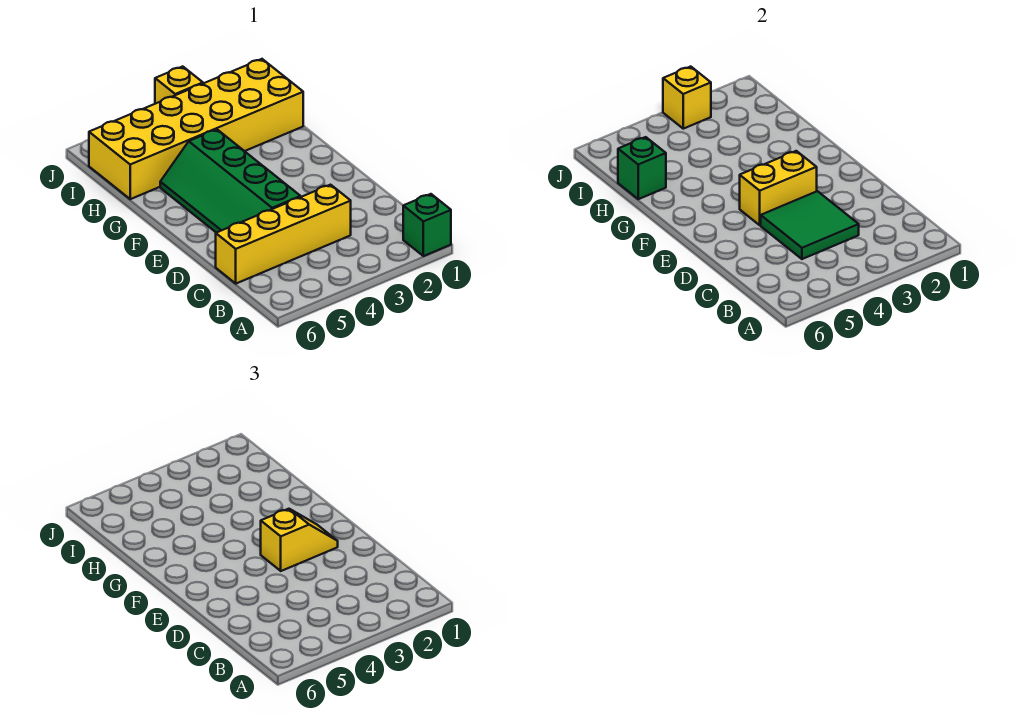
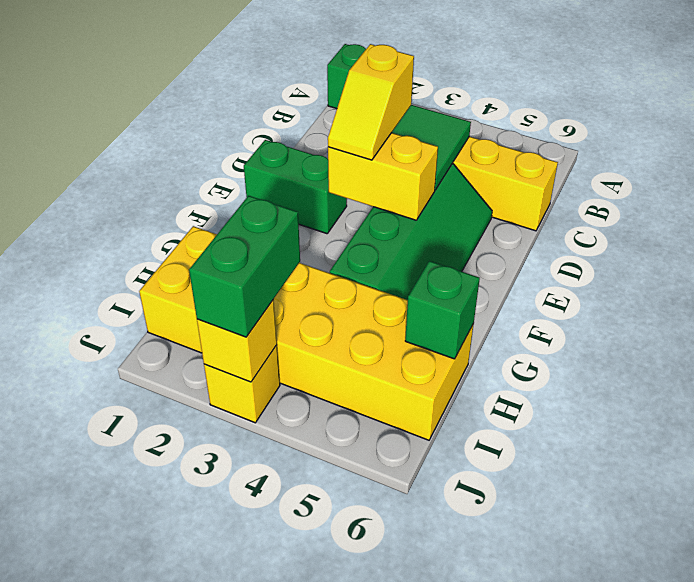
none -> green brick E1:E2 level 1
yellow slope E2:E3 level 3 top 3 -> yellow slope D3:E3 level 3 top D
none -> green brick I3:J3 level 3

